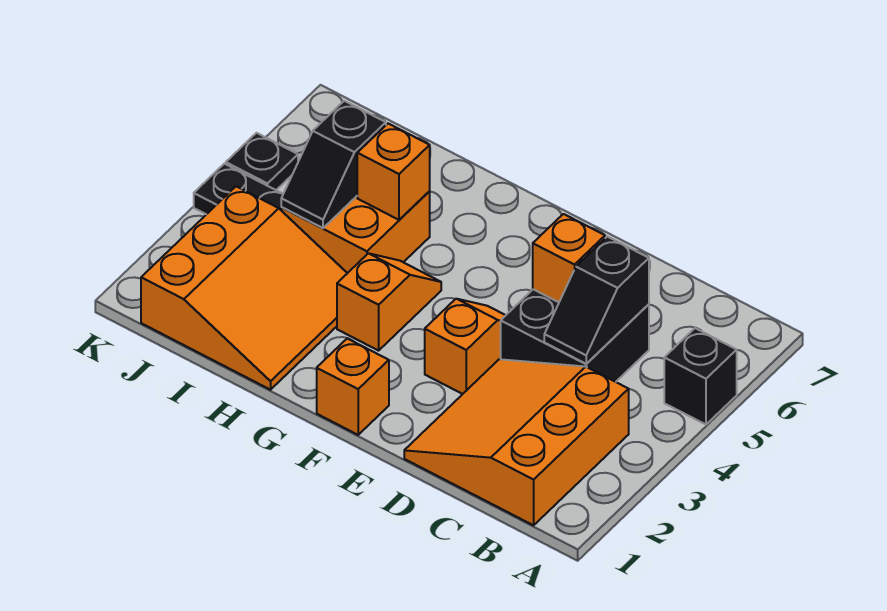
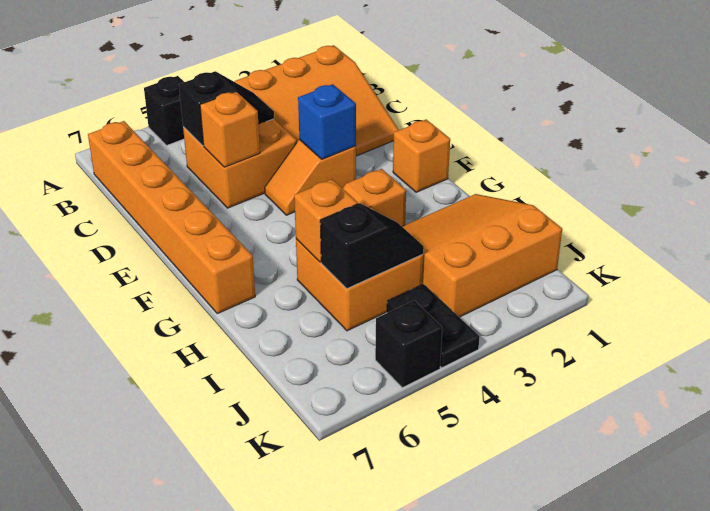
none -> orange brick B7:G7 level 1
black brick C4:D5 level 1 -> orange brick C4:D5 level 1
none -> blue brick E3 level 2
black plate K5 level 1 -> black brick K5 level 1

